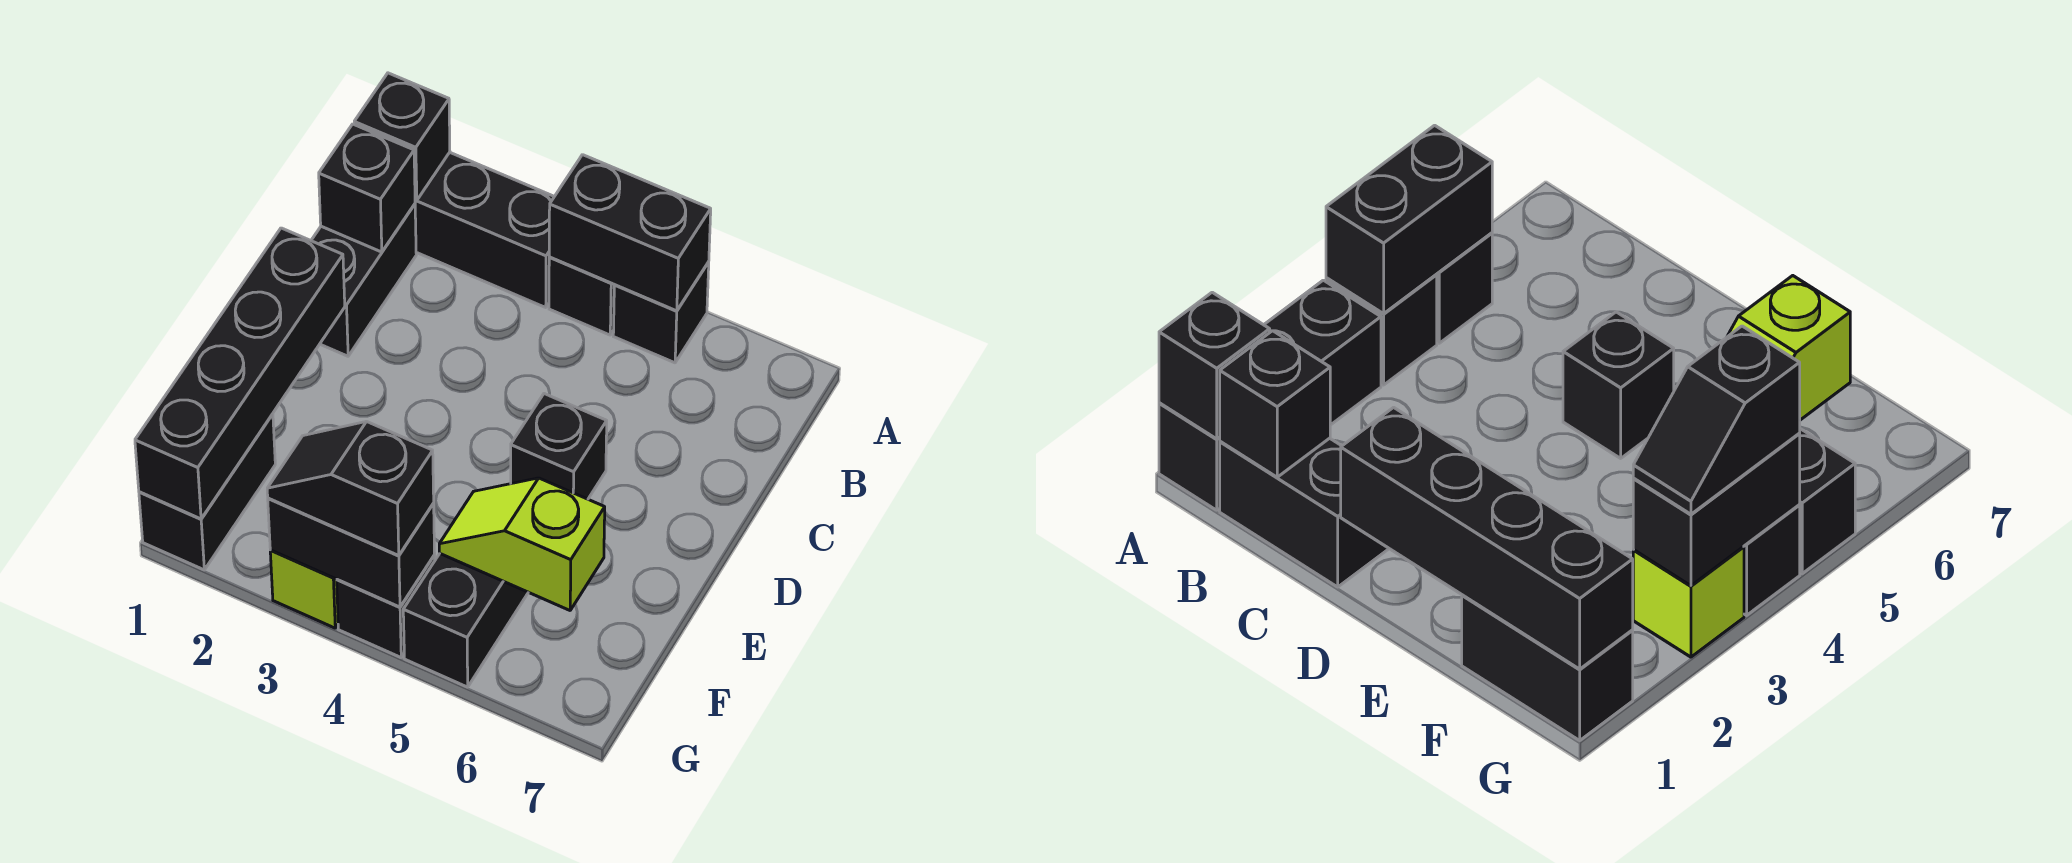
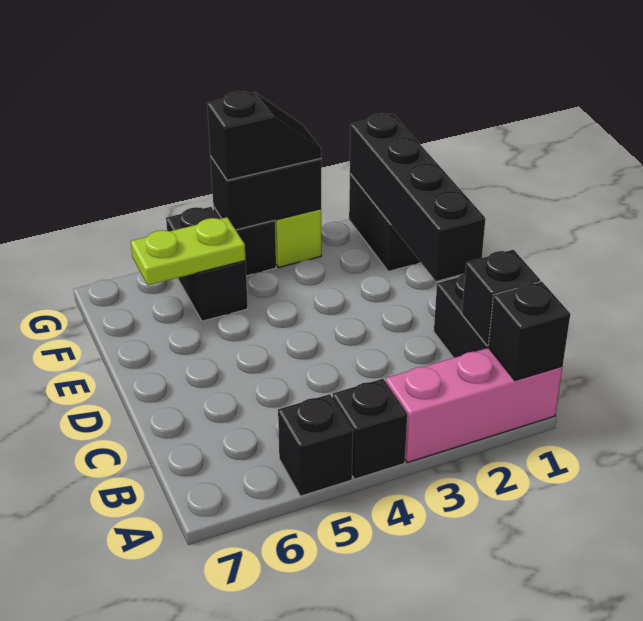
black brick A1:A3 level 1 -> pink brick A1:A3 level 1
black brick A4:A5 level 2 -> none
black brick D5 level 1 -> none
lime slope F5:F6 level 2 top 6 -> lime plate F5:F6 level 2

